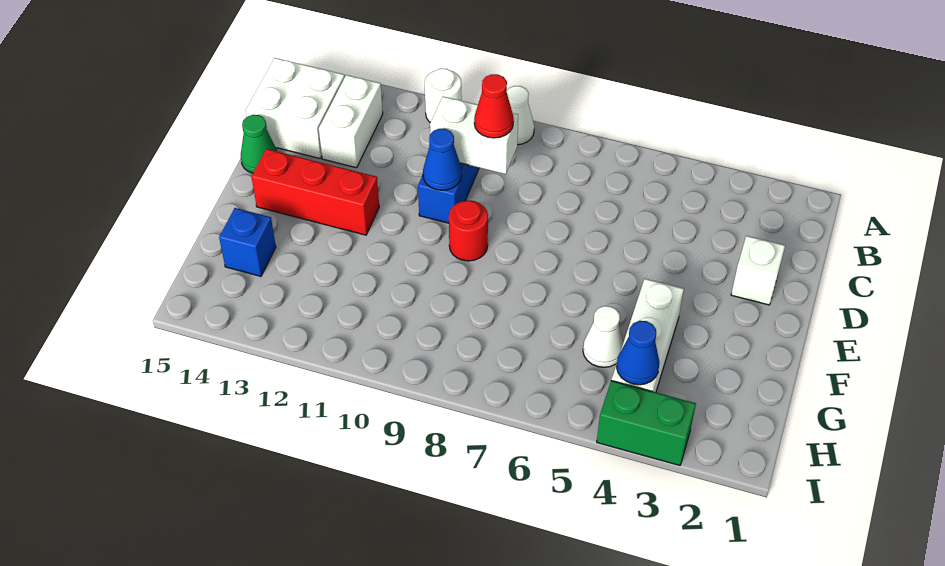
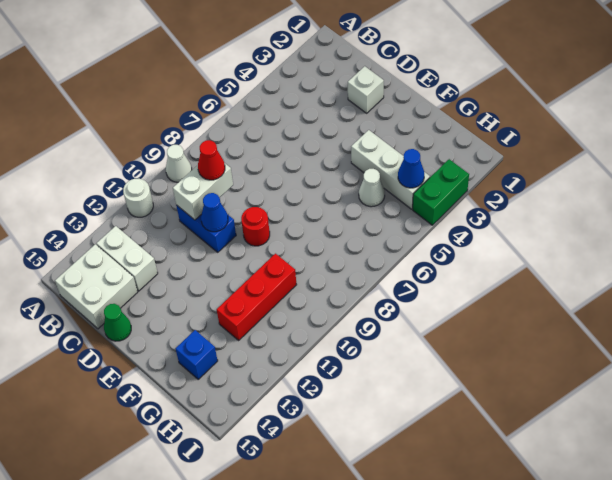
red brick E12:E14 level 1 -> red brick G10:G12 level 1

